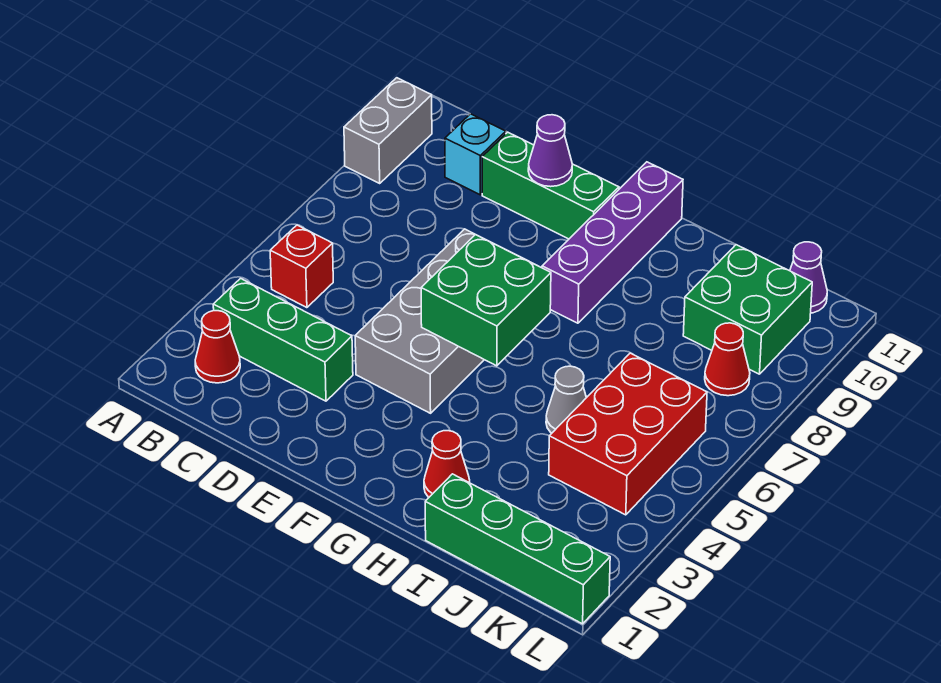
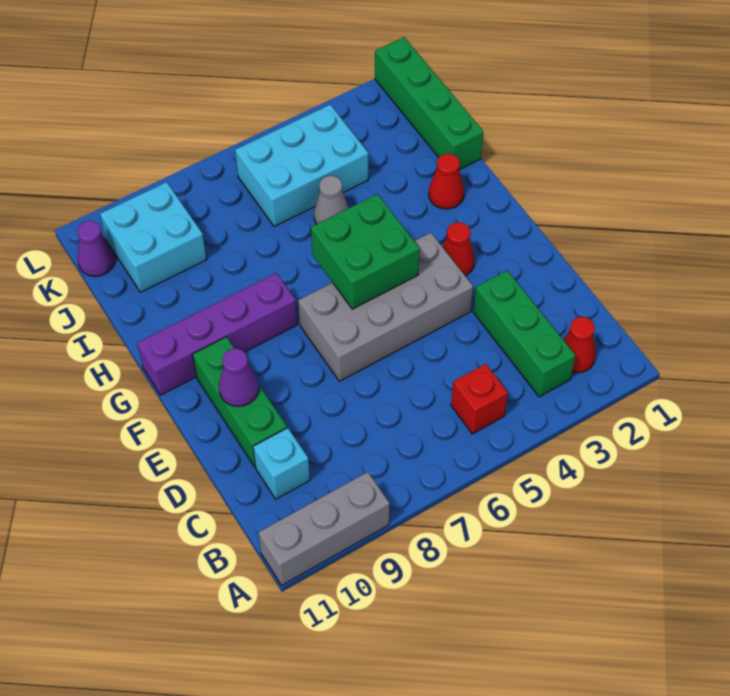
grey brick A9:A10 level 1 -> grey brick A9:A11 level 1
red brick J4:K6 level 1 -> cyan brick J4:K6 level 1
green brick J9:K10 level 1 -> cyan brick J9:K10 level 1
red cone K8 level 1 -> red cone F3 level 1

